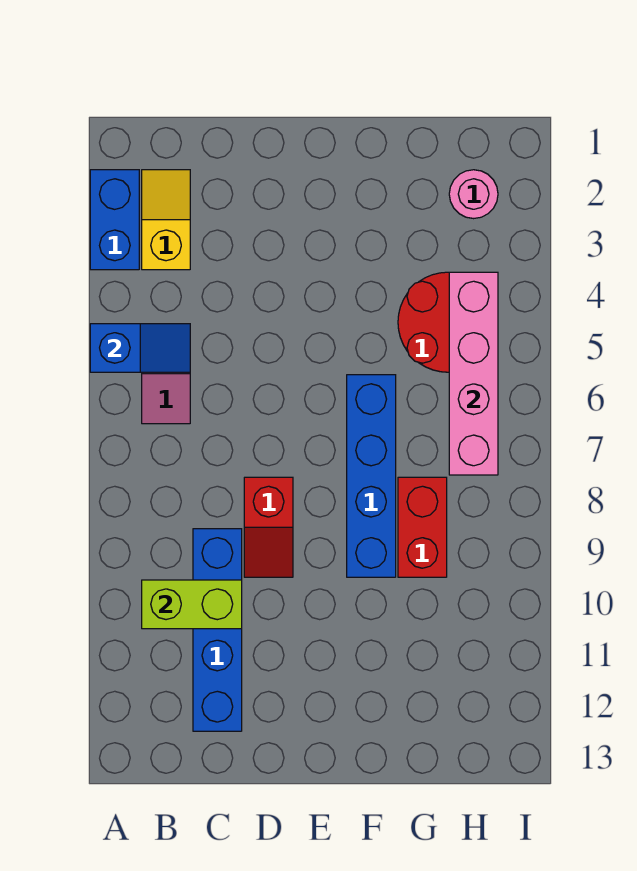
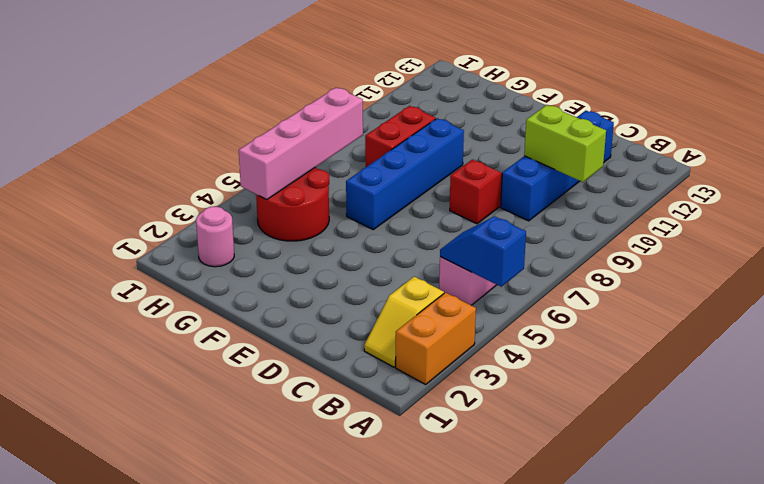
blue brick A2:A3 level 1 -> orange brick A2:A3 level 1

